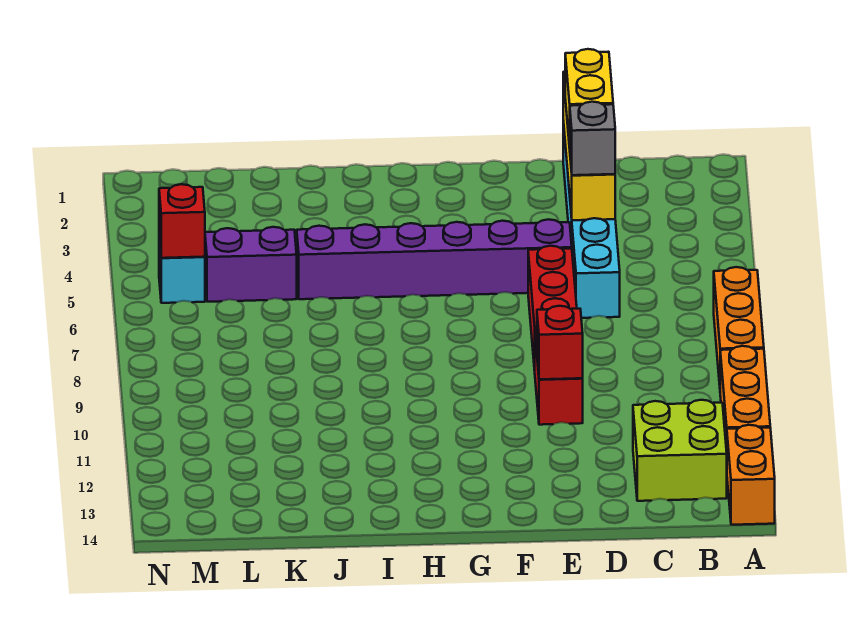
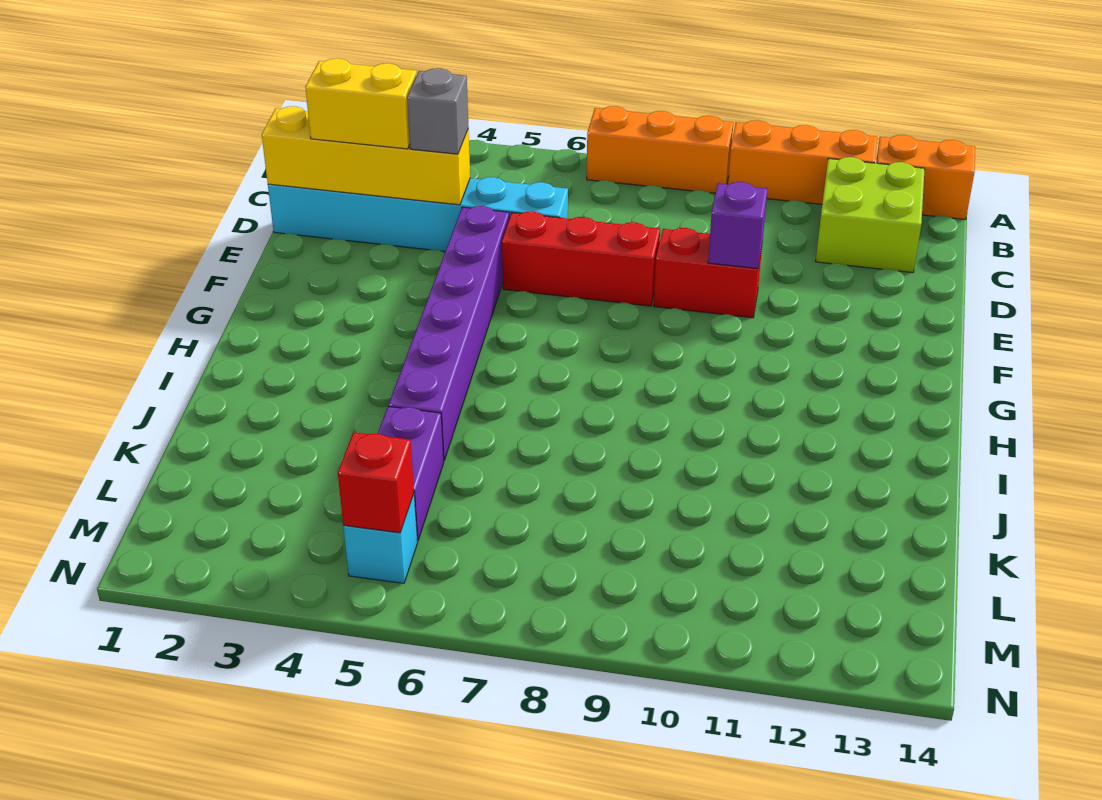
red brick E10 level 2 -> purple brick E10 level 2

